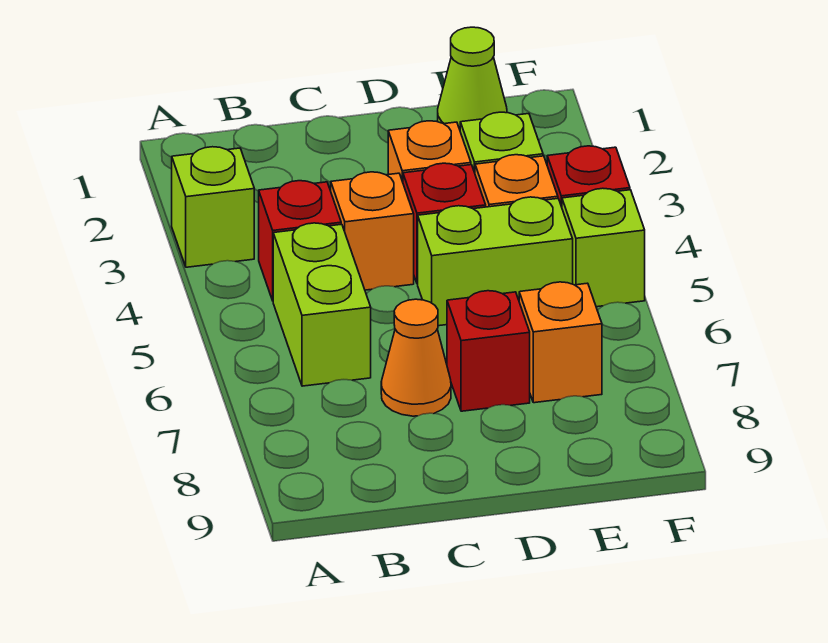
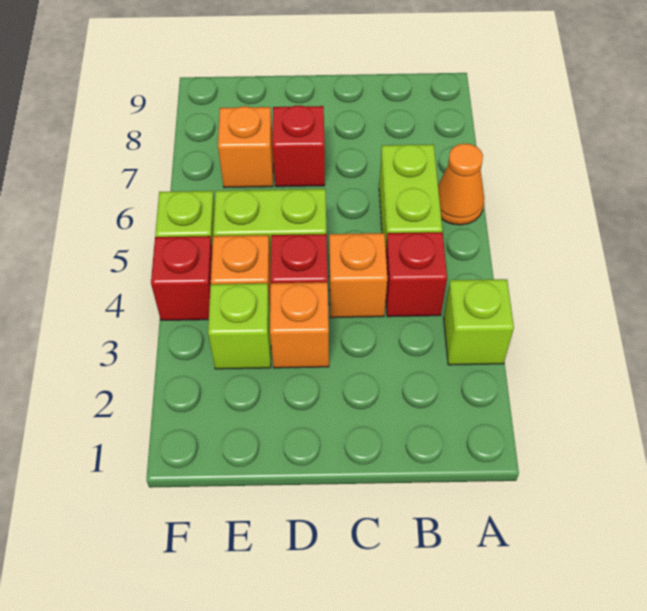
orange cone C7 level 1 -> orange cone A6 level 1
lime cone E1 level 1 -> none

